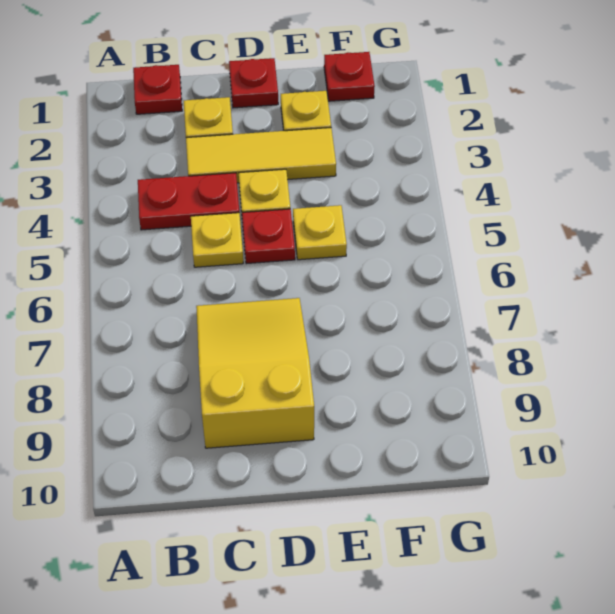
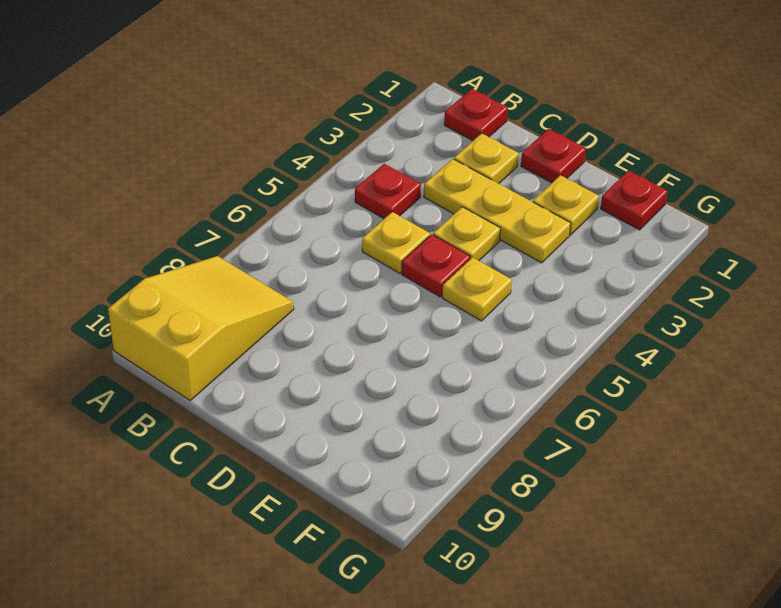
red plate B4:C4 level 1 -> red plate B4 level 1
yellow tile C3:E3 level 1 -> yellow plate C3:E3 level 1
yellow slope C7:D9 level 1 top 9 -> yellow slope A8:B10 level 1 top 10

